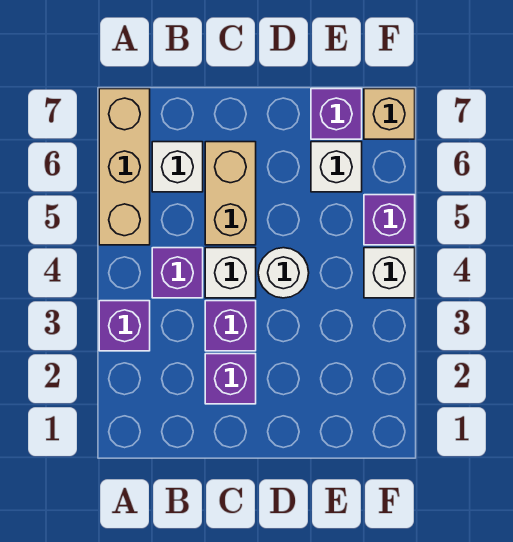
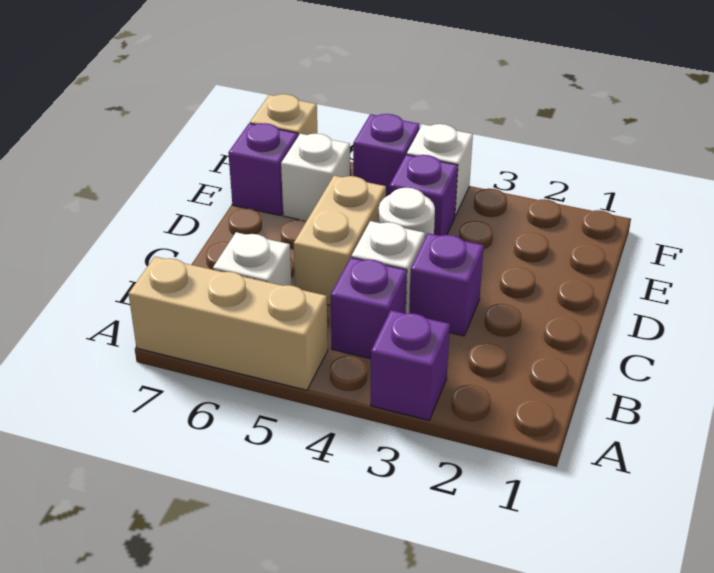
purple brick C2 level 1 -> purple brick E4 level 1
tan brick C5:C6 level 1 -> tan brick C5:D5 level 1

